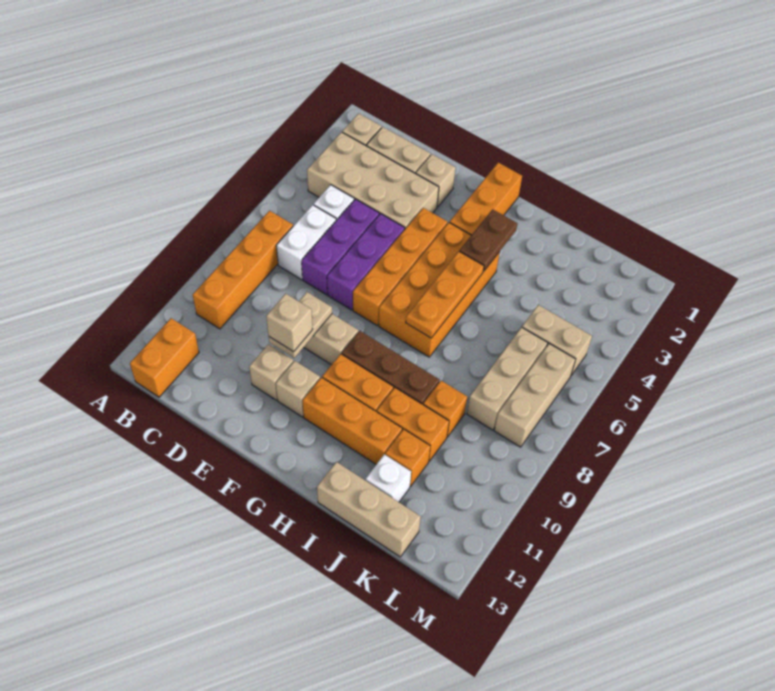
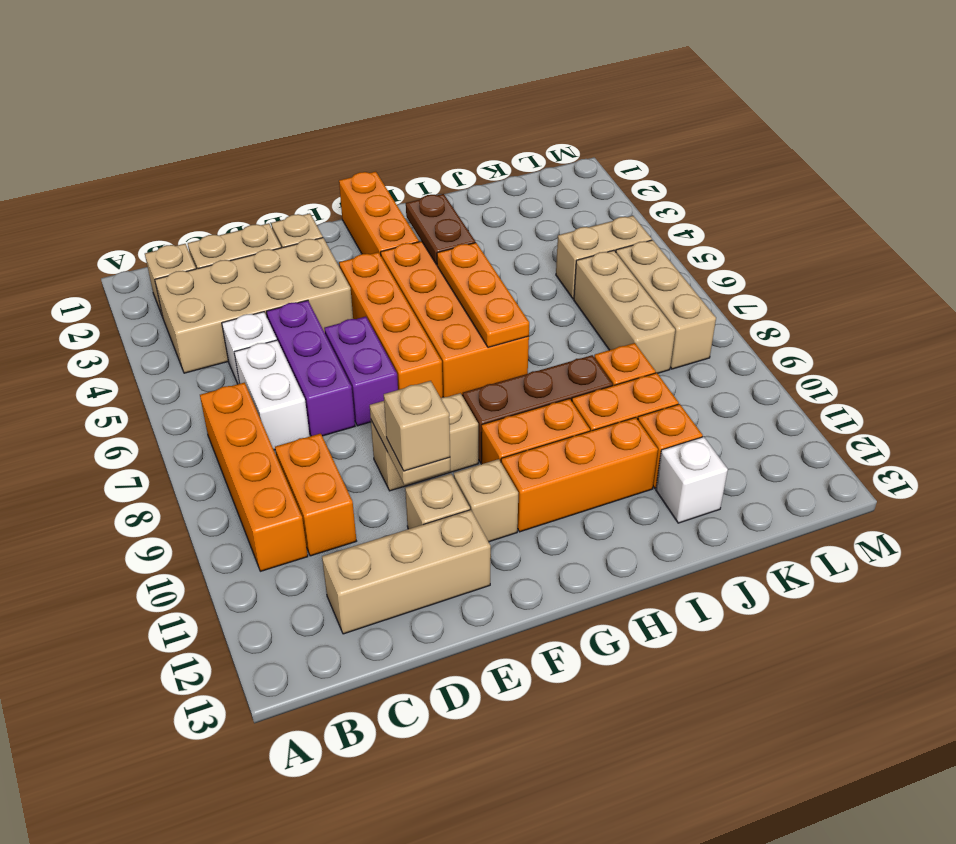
orange brick B12:B13 level 1 -> orange brick C9:C10 level 1
purple brick E5:E7 level 1 -> purple brick E6:E7 level 1
tan brick I13:K13 level 1 -> tan brick C12:E12 level 1

